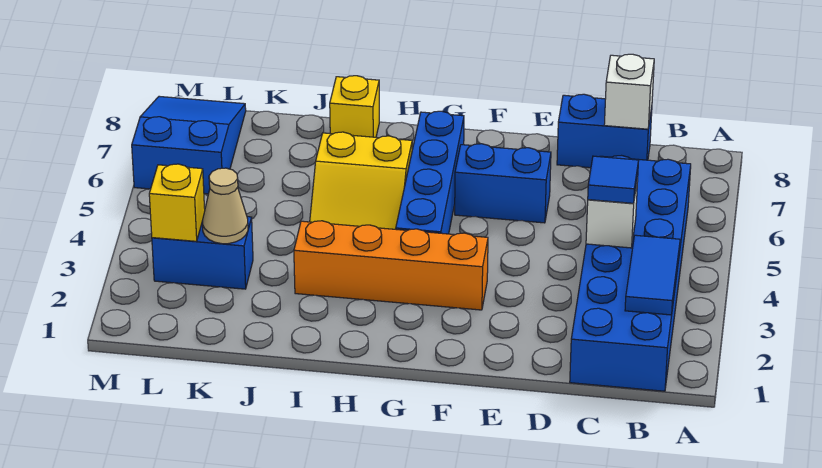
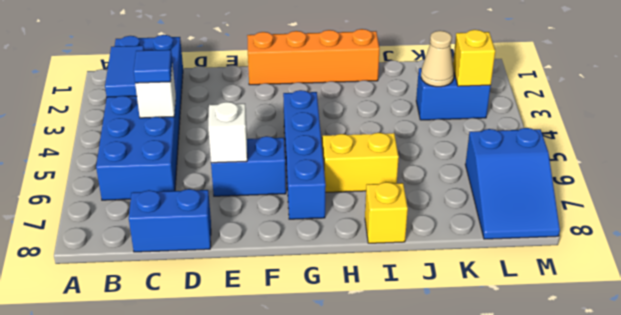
white brick C8 level 2 -> white brick E6 level 2
orange brick F3:I3 level 1 -> orange brick F1:I1 level 1

